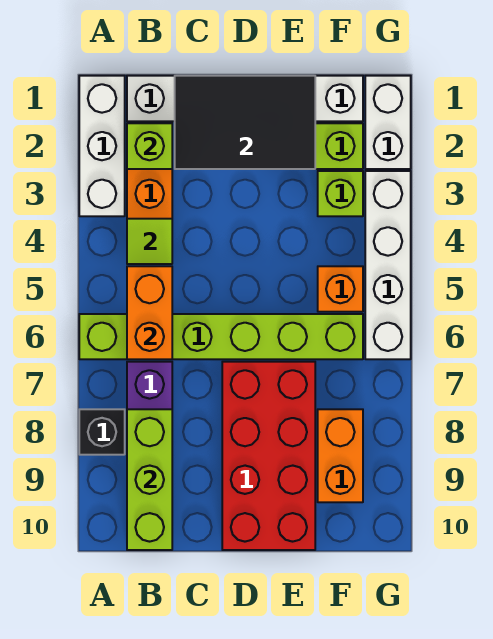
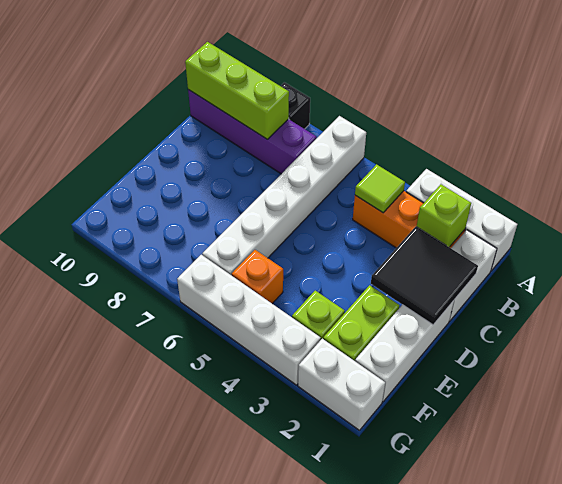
lime brick A6:F6 level 1 -> white brick A6:F6 level 1
orange brick B5:B6 level 2 -> none
black tile C1:E2 level 2 -> black tile C1:D2 level 2
red brick D7:E10 level 1 -> none
orange brick F8:F9 level 1 -> none

